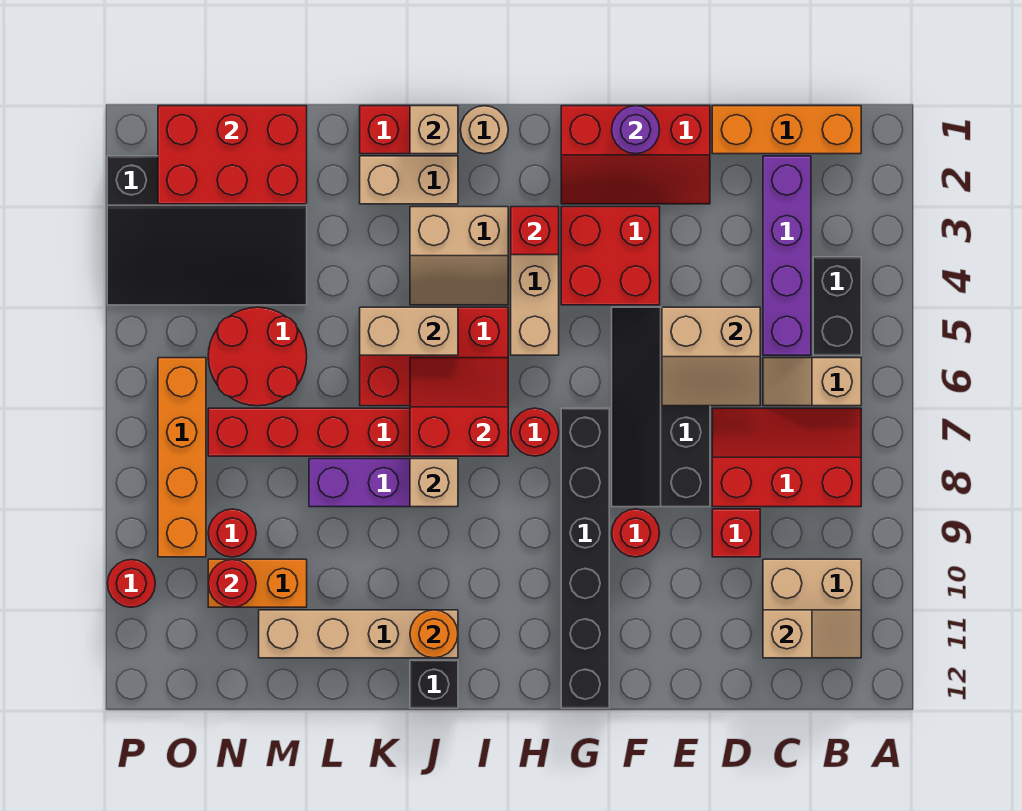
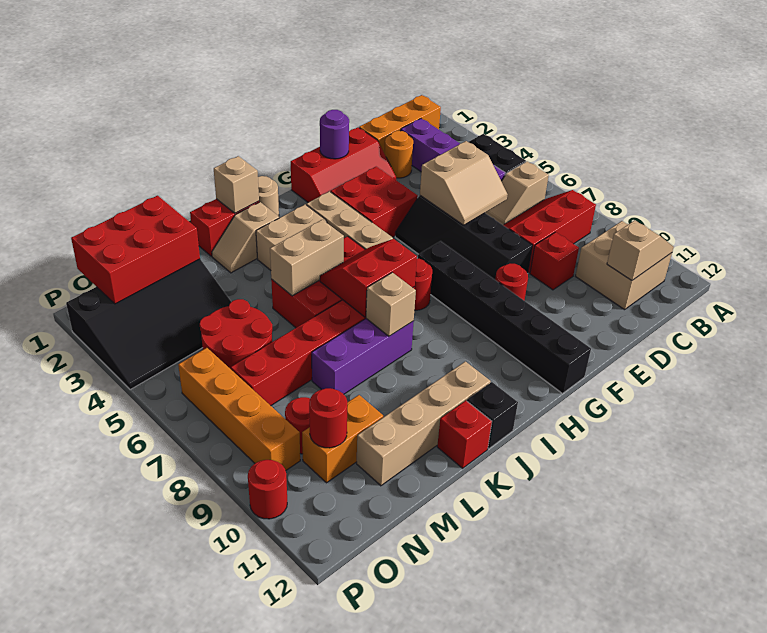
red brick H3 level 2 -> red brick K12 level 1
tan brick J2:K2 level 1 -> tan slope J2:K2 level 1 top J
orange round brick J11 level 2 -> orange round brick D2 level 1

